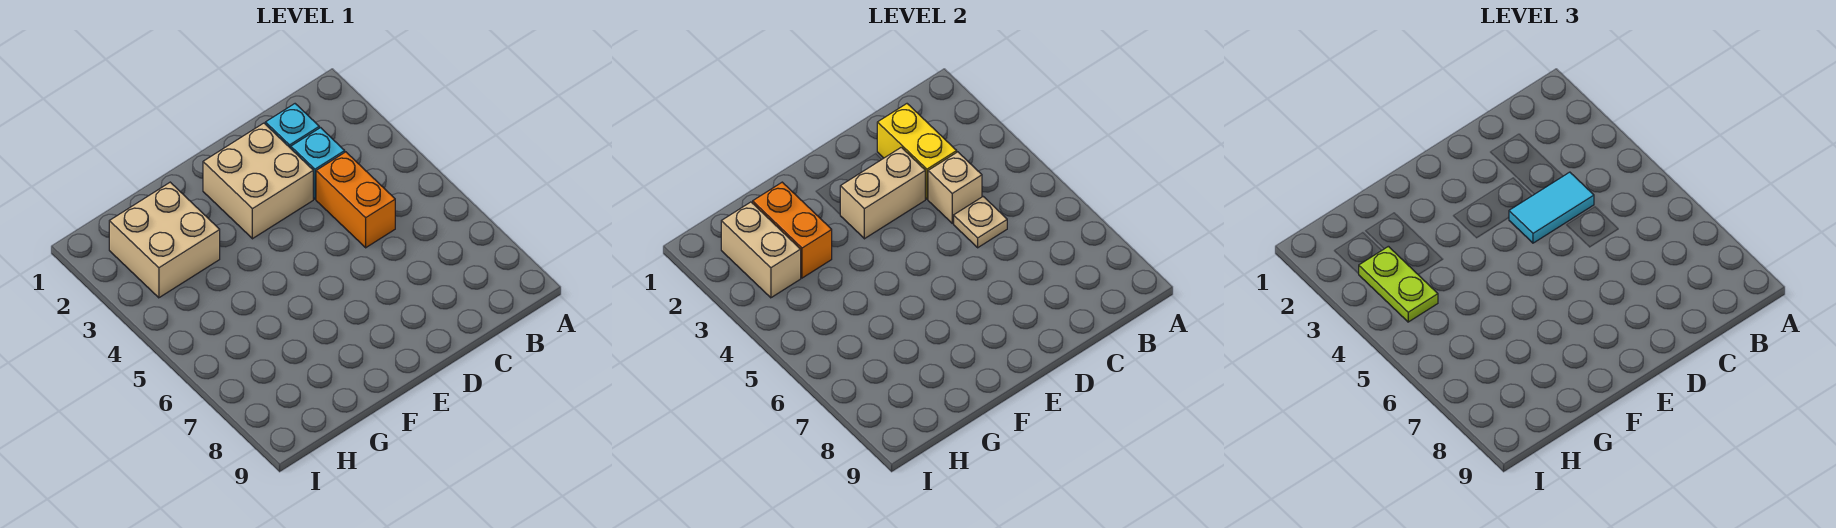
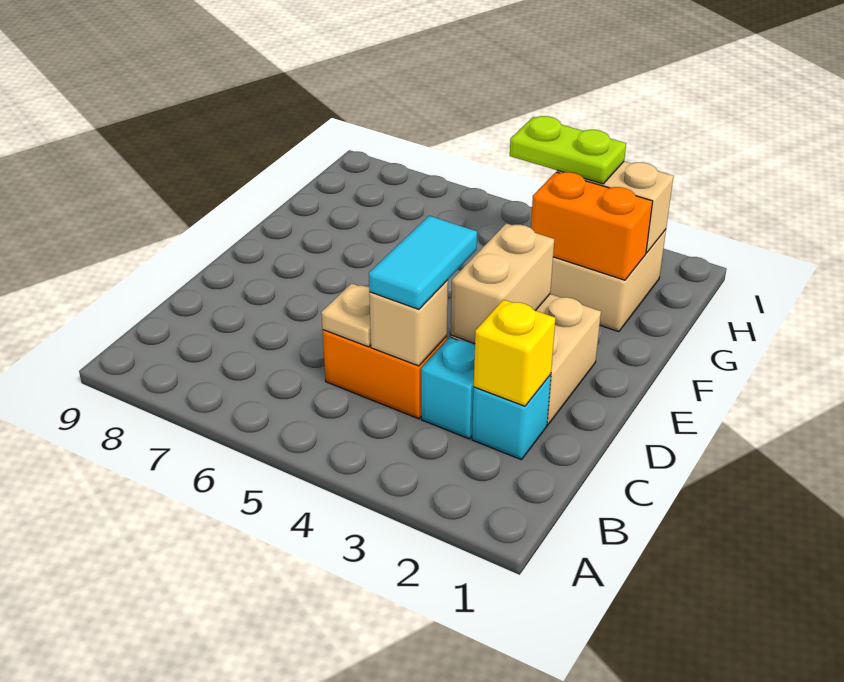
yellow brick C2:C3 level 2 -> yellow brick C2 level 2

